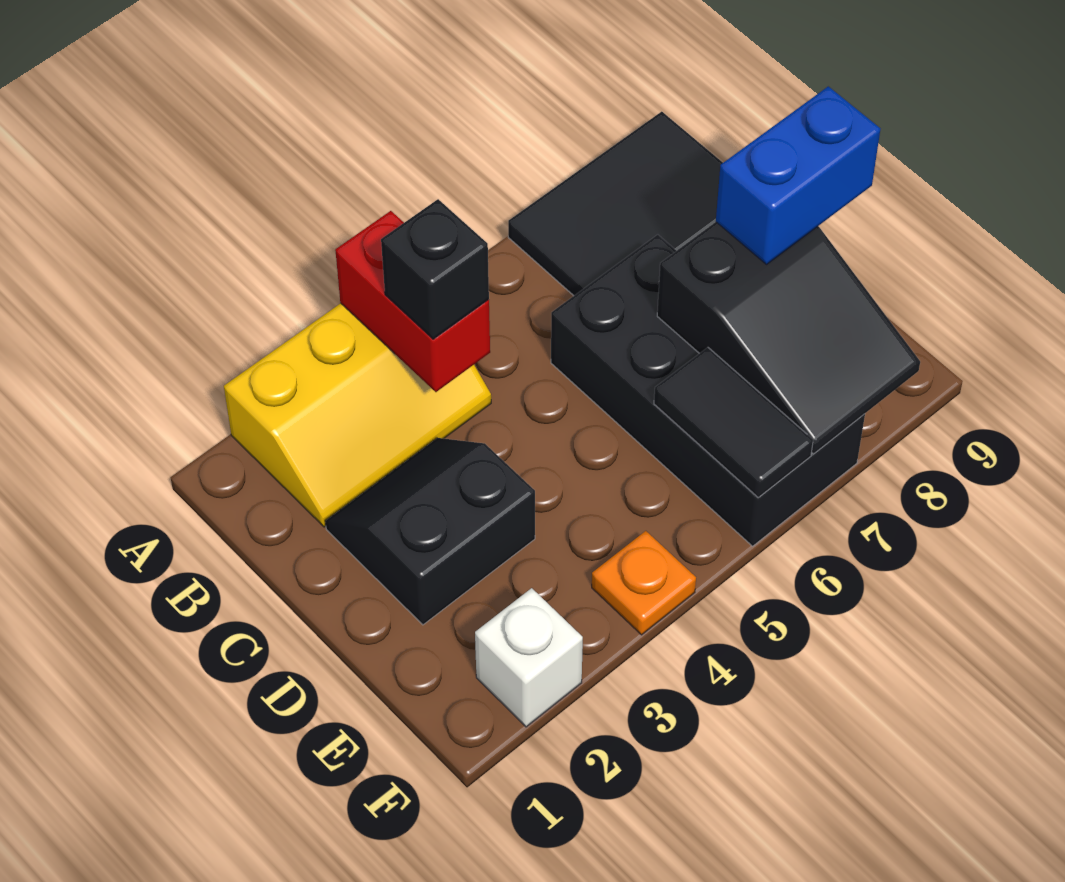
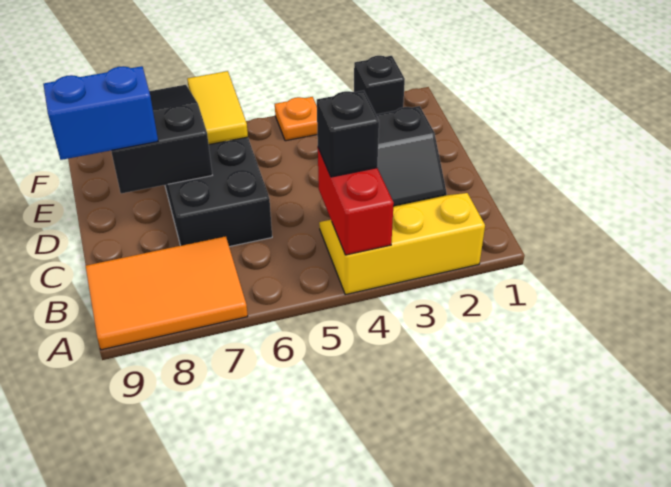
black tile A7:B9 level 1 -> orange tile A7:B9 level 1
black tile E6:F6 level 2 -> yellow tile E6:F6 level 2
white brick F2 level 1 -> black brick F2 level 1

